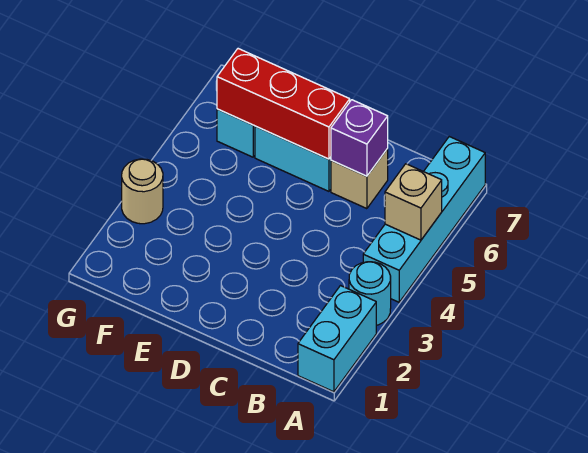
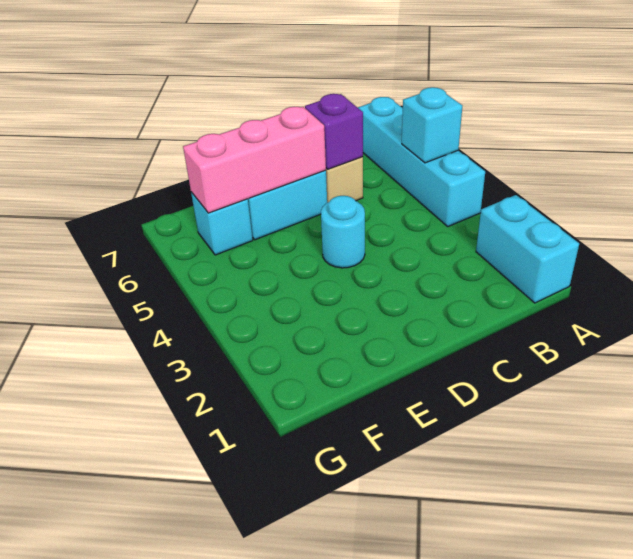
cyan round brick A3 level 1 -> cyan round brick D4 level 1
tan brick A5 level 2 -> cyan brick A5 level 2
red brick D6:F6 level 2 -> pink brick D6:F6 level 2
tan round brick G3 level 1 -> none

